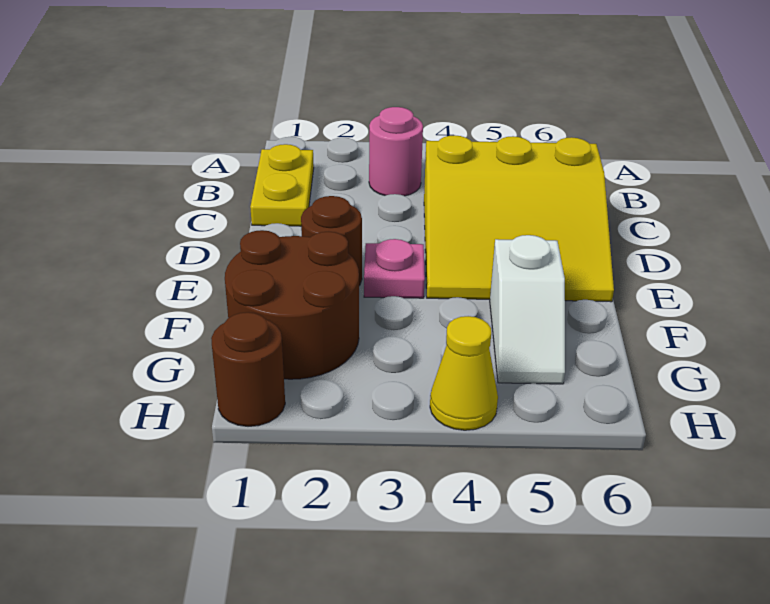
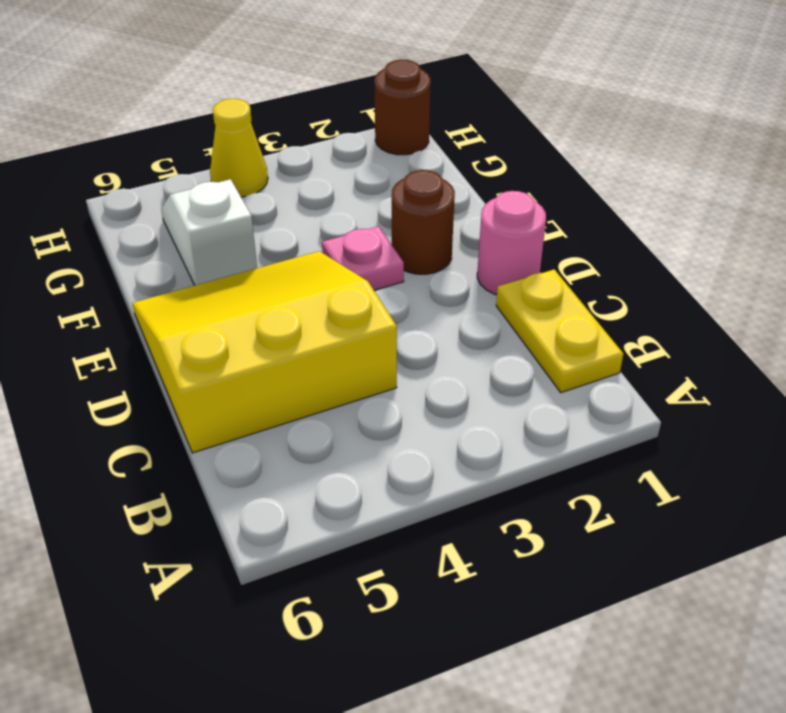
pink round brick B3 level 1 -> pink round brick D1 level 1
brown round brick F1:G2 level 1 -> none

